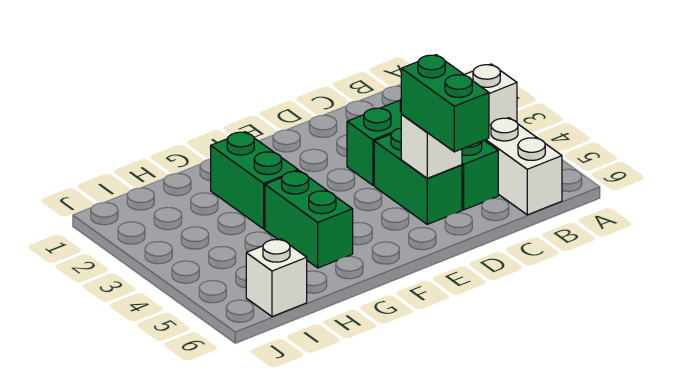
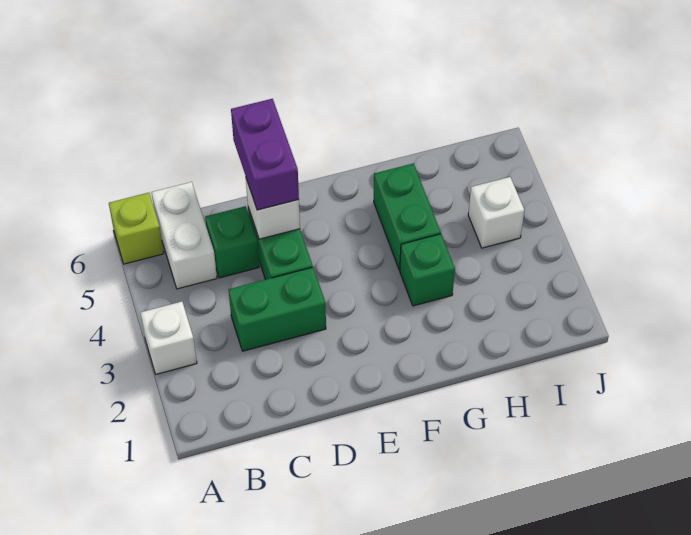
none -> lime brick A6 level 1
green brick D5:D6 level 3 -> purple brick D5:D6 level 3
green brick G2:G3 level 1 -> green brick G3 level 1
white brick I6 level 1 -> white brick I4 level 1

